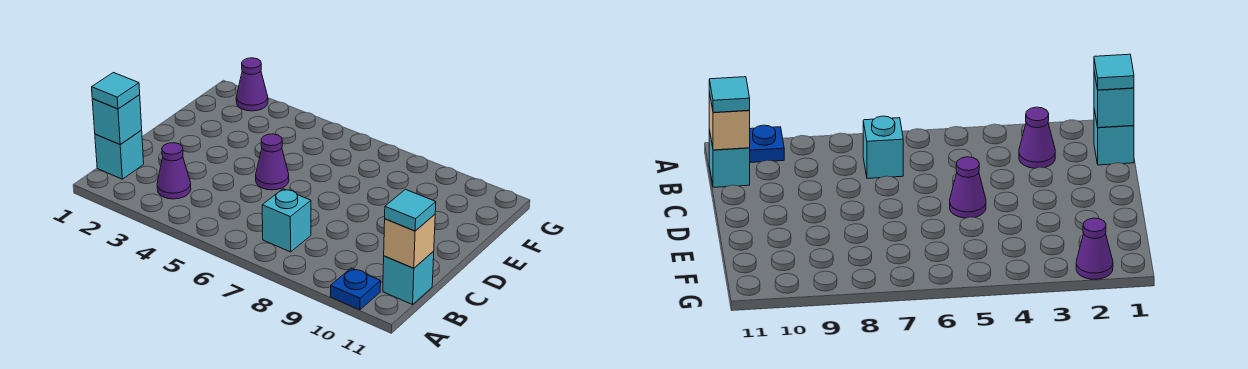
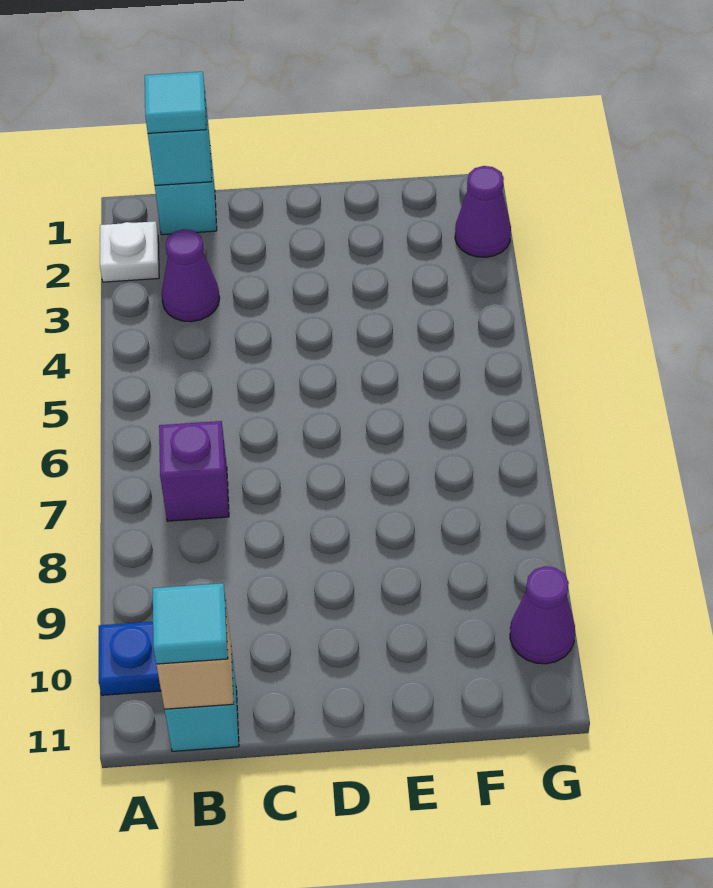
none -> white plate A2 level 1
cyan brick B7 level 1 -> purple brick B7 level 1
purple cone D5 level 1 -> purple cone G10 level 1

